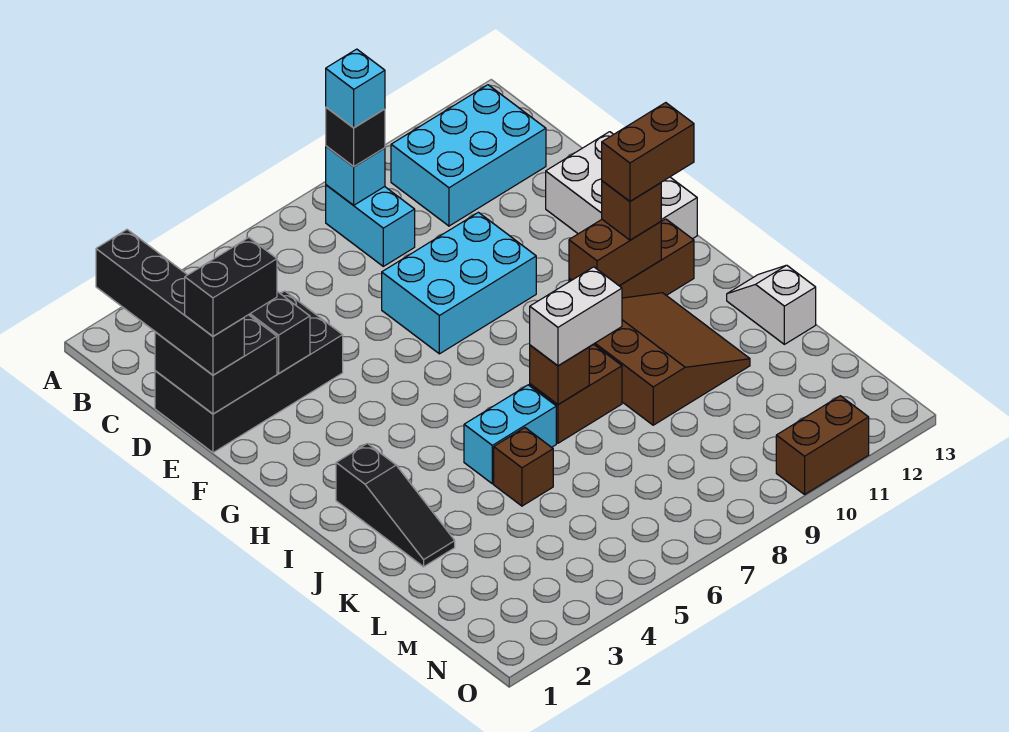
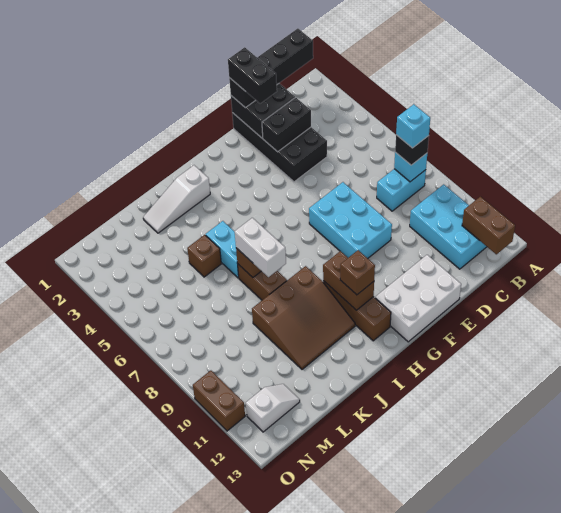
brown brick H11:H12 level 4 -> brown brick B12:B13 level 2
black slope I2:K2 level 1 top I -> white slope I2:K2 level 1 top I
white slope J13:K13 level 1 top K -> white slope M12:N12 level 1 top N

